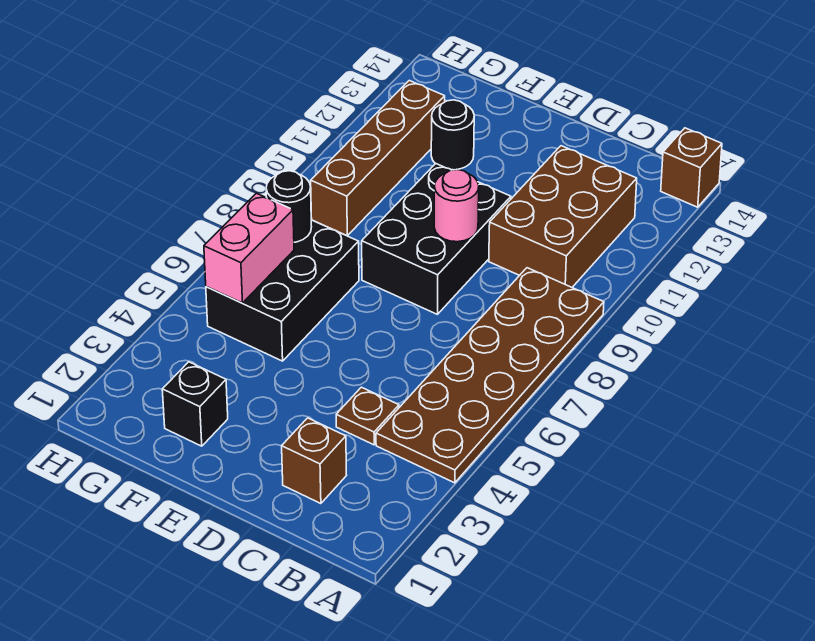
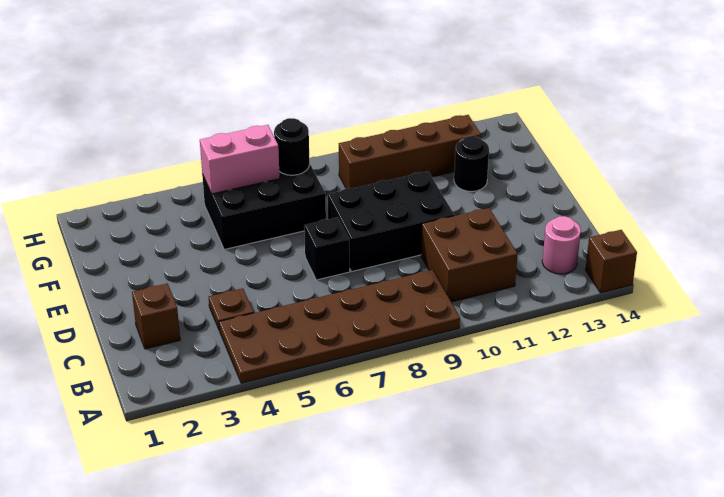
brown brick B10:C12 level 1 -> brown brick B10:C11 level 1
pink round brick D9 level 2 -> pink round brick B13 level 1
black brick F2 level 1 -> black brick D7 level 1

